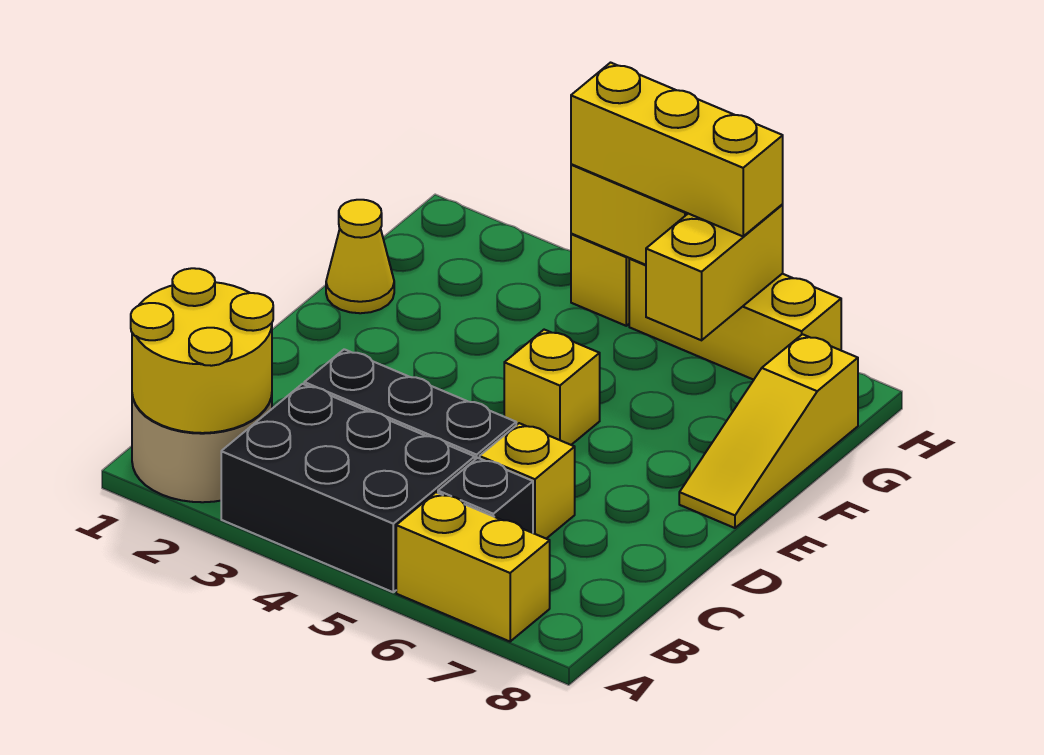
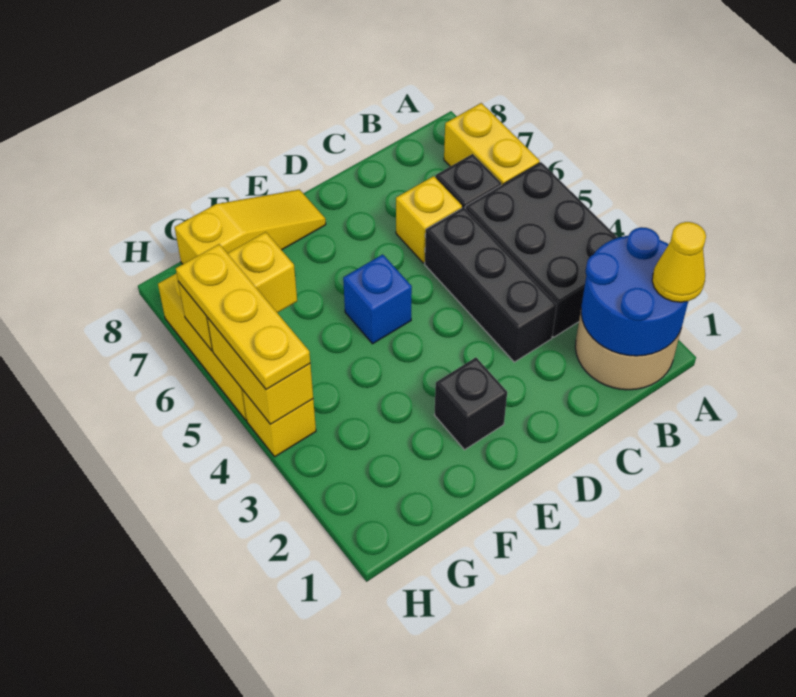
yellow round brick A1:B2 level 2 -> blue round brick A1:B2 level 2
none -> black brick E2 level 1
yellow brick E5 level 1 -> blue brick E5 level 1
yellow cone F1 level 1 -> yellow cone A1 level 3
yellow brick H4:H6 level 3 -> yellow plate H4:H6 level 3

